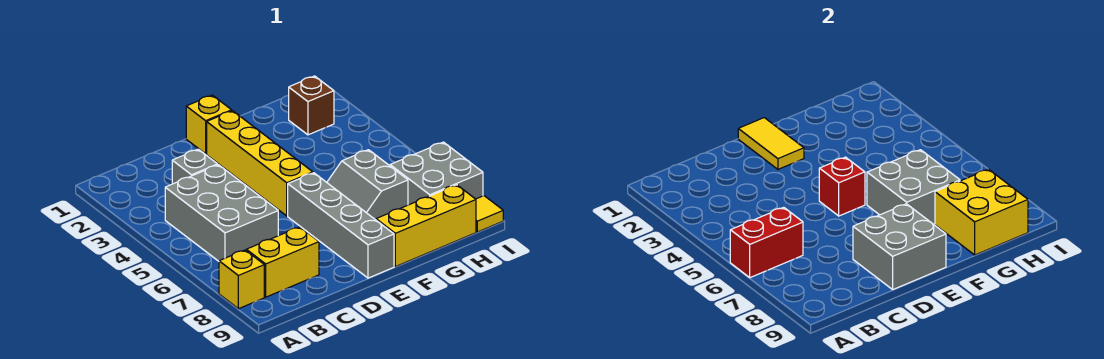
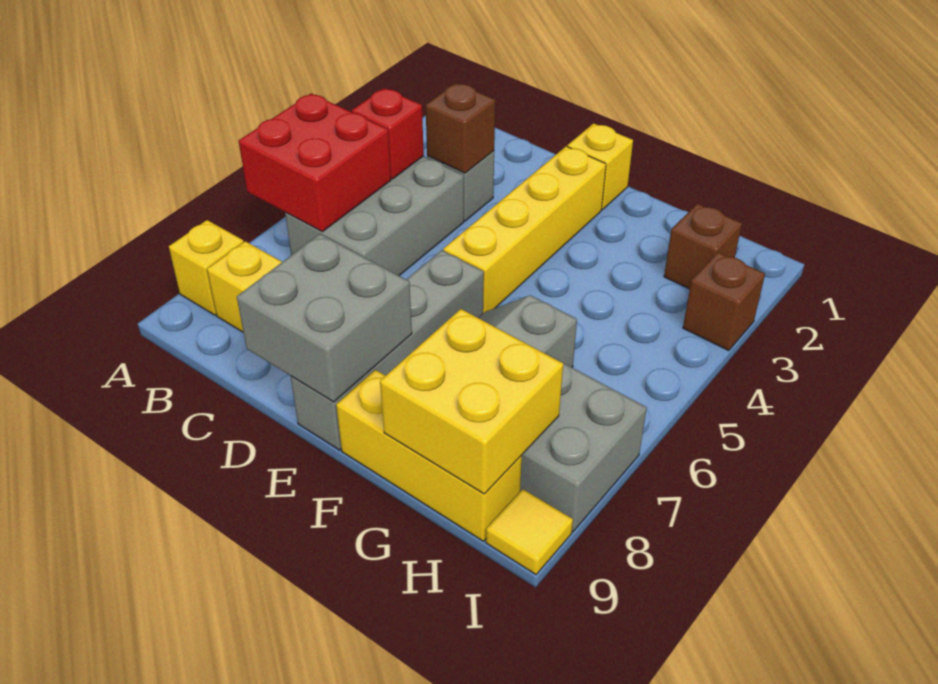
red brick A6:B6 level 2 -> red brick A5:B6 level 2
none -> brown brick C3 level 2
yellow tile E1:E2 level 2 -> none
red brick E5 level 2 -> red brick B4 level 2
grey brick F6:G7 level 2 -> none
none -> brown brick I3 level 1

